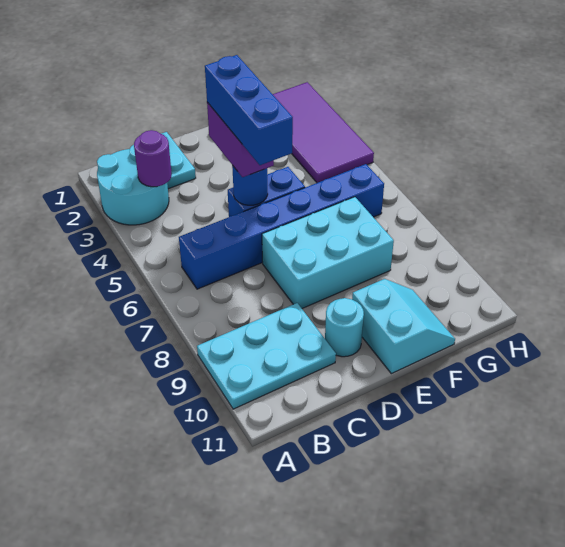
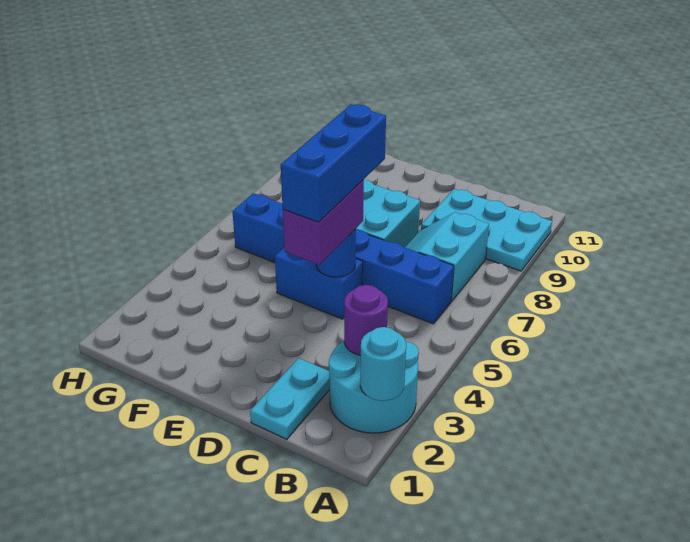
cyan round brick D10 level 1 -> cyan round brick A2 level 2
cyan slope E10:F11 level 1 top E -> cyan slope B7:C8 level 1 top B
purple tile G1:H4 level 1 -> none

